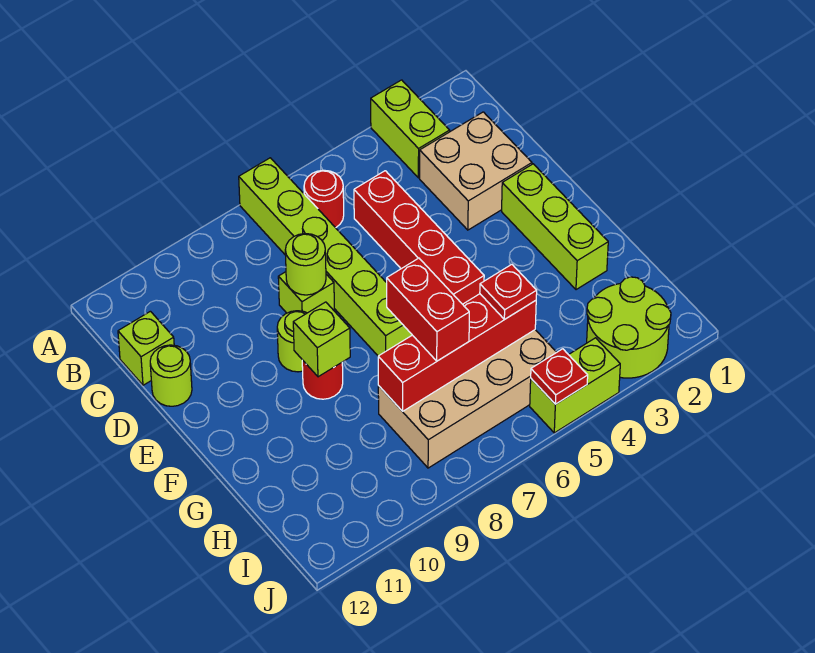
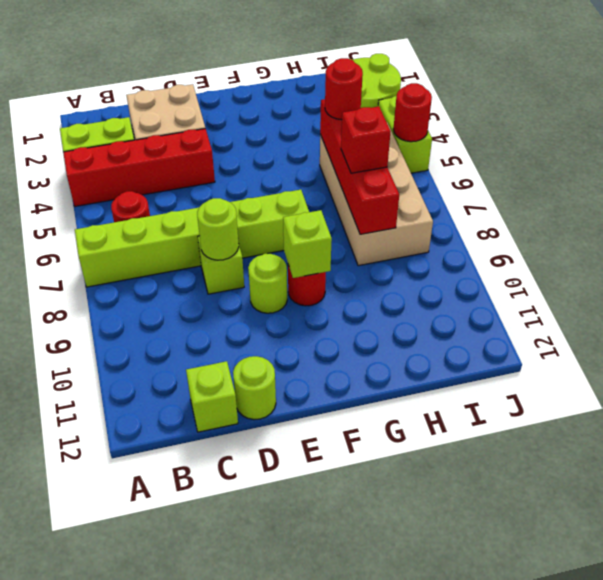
red brick C5:F5 level 1 -> red brick A4:D4 level 1
lime brick E2:G2 level 1 -> none
red brick G7:H7 level 3 -> red brick H7 level 3
red plate H5 level 3 -> red round brick H5 level 3
red plate J5 level 2 -> red round brick J5 level 2

